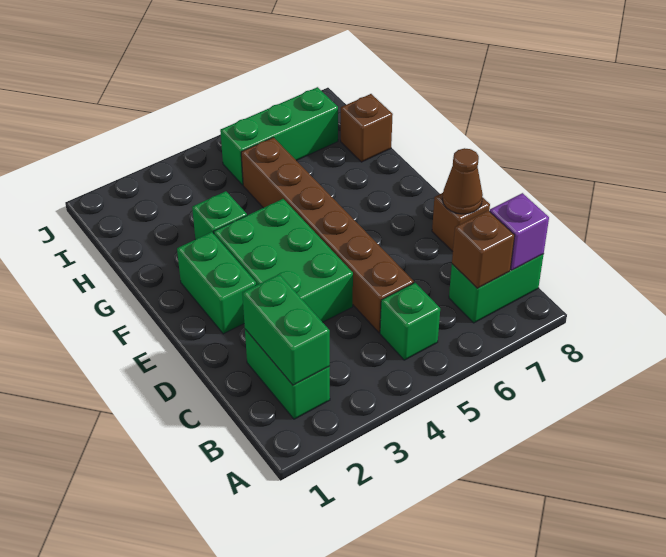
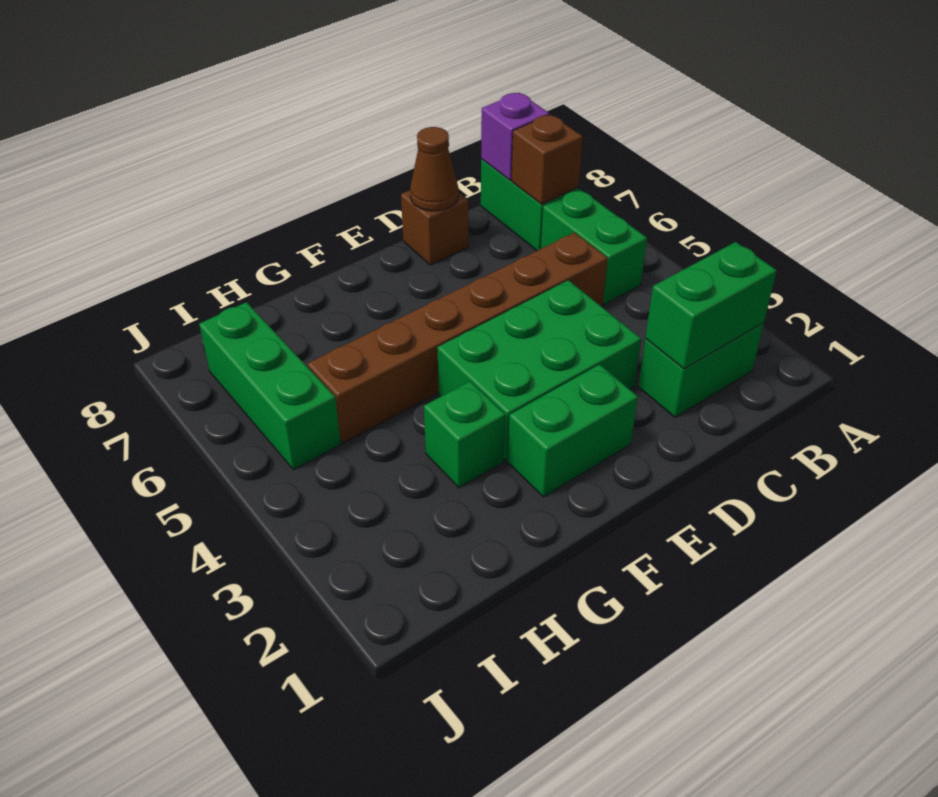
green brick B5 level 1 -> green brick B5:B6 level 1
brown brick H8 level 1 -> none

